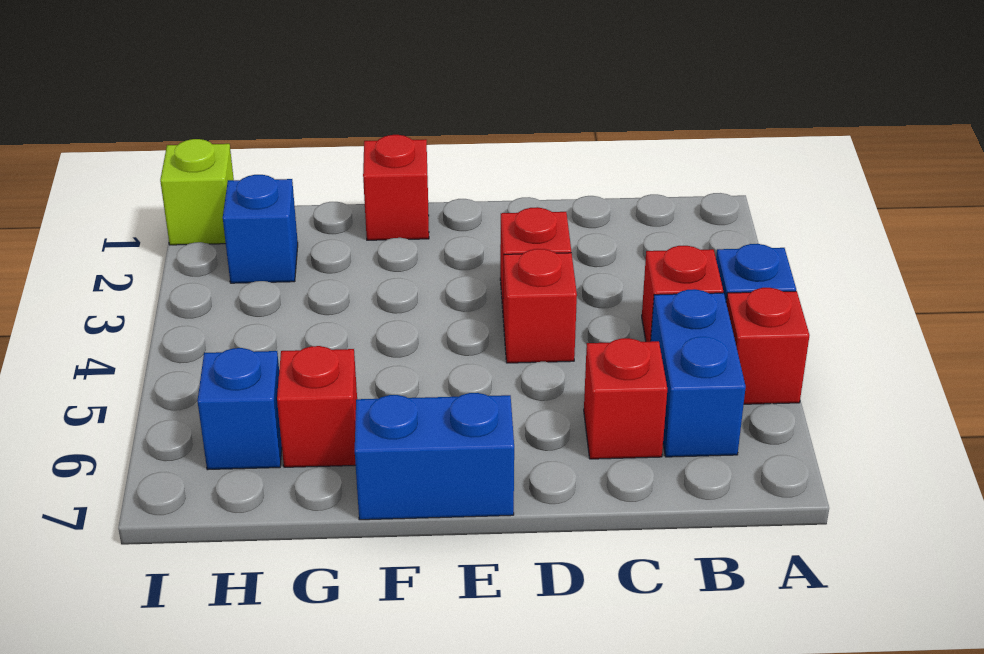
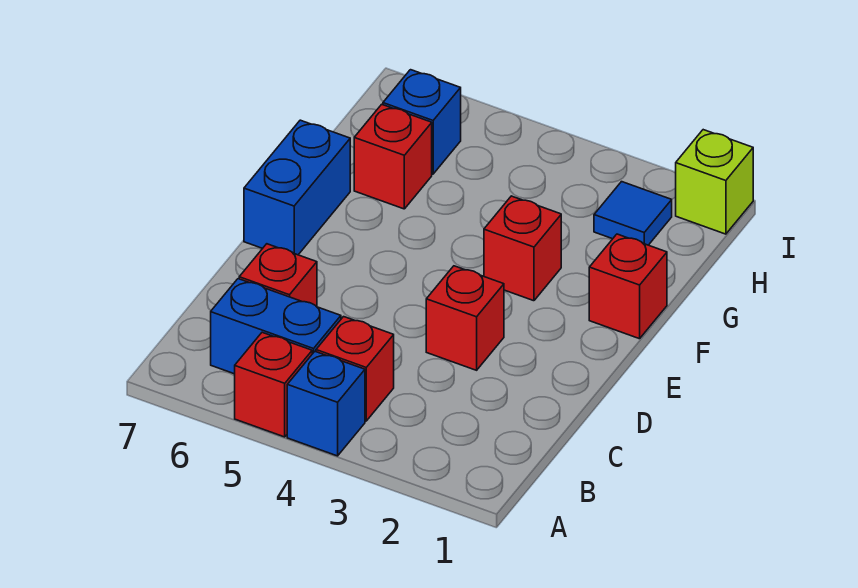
red brick D4 level 1 -> red brick F3 level 1
blue brick H2 level 1 -> blue tile H2 level 1

